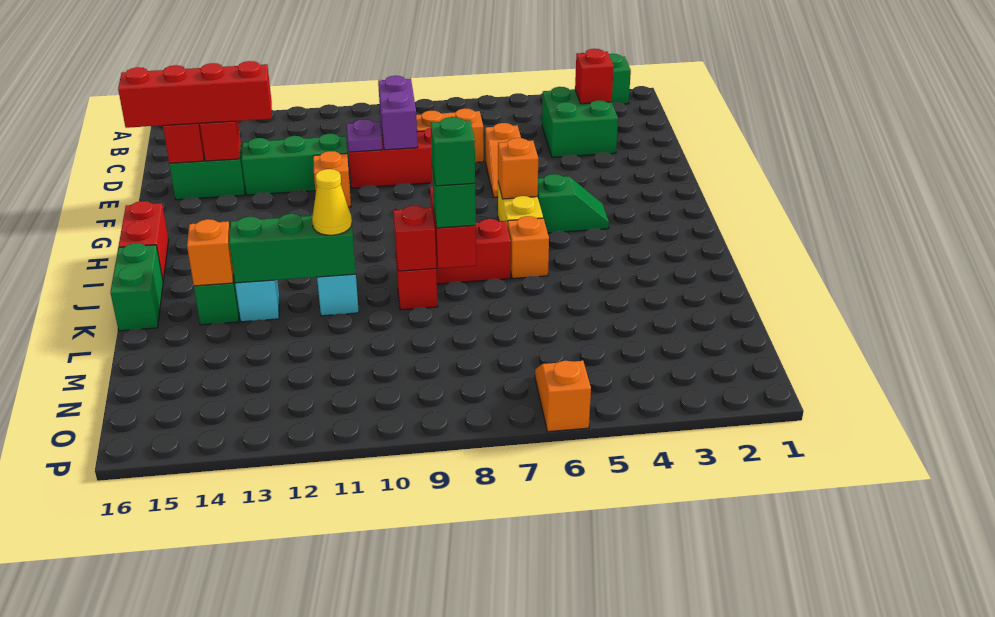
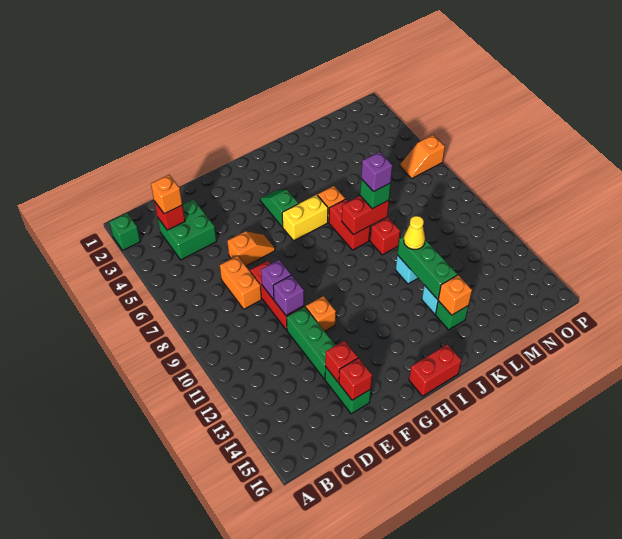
purple brick D9:E9 level 2 -> purple brick E9 level 2
purple plate E10 level 2 -> purple brick E10 level 2
red brick E13:E16 level 3 -> none
orange brick H6 level 2 -> orange brick C3 level 3
green brick J16:K16 level 1 -> none
green brick K8 level 4 -> purple brick K8 level 4
red brick K9 level 2 -> none

